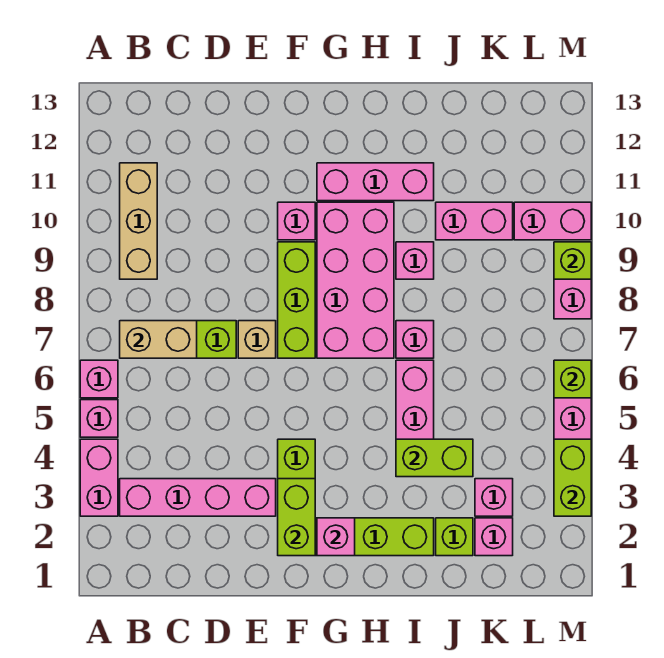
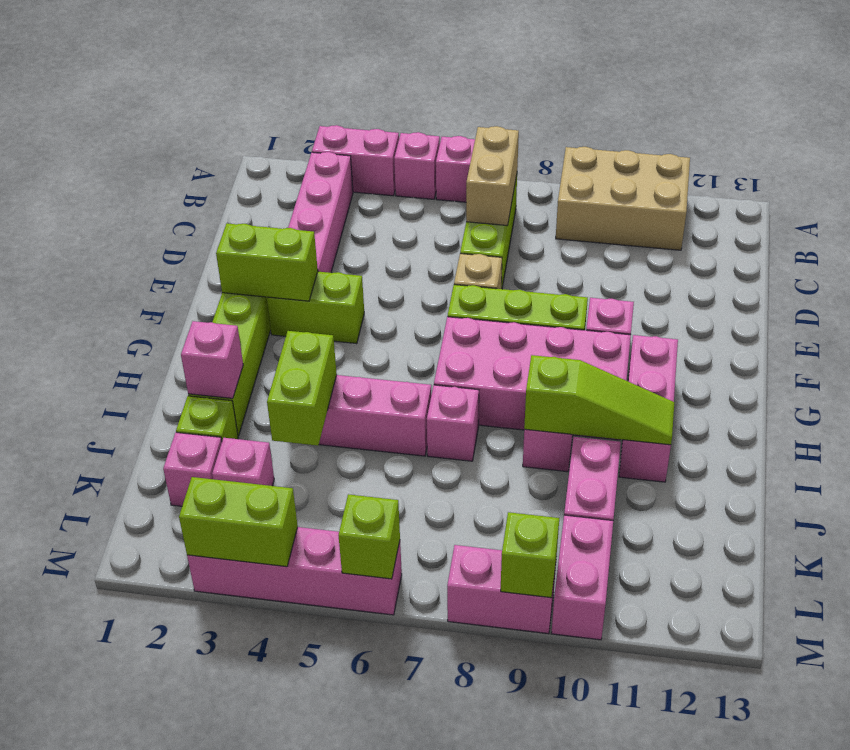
tan brick B9:B11 level 1 -> tan brick A9:B11 level 1
pink brick G2 level 2 -> pink brick I2 level 2
none -> lime slope I9:I11 level 2 top 9

